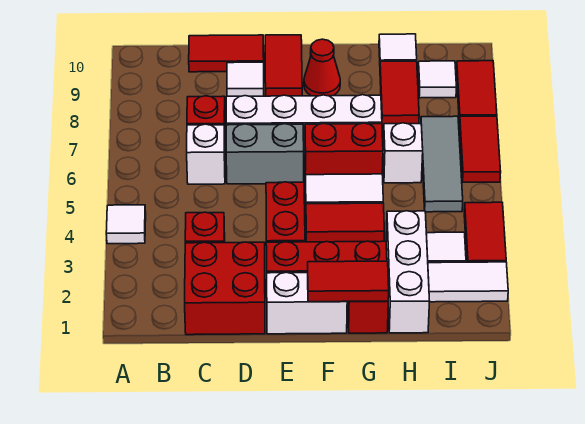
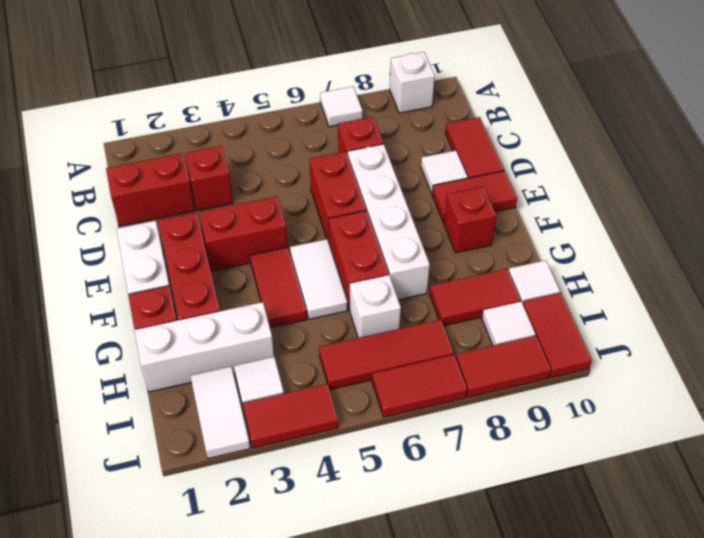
white tile A4 level 1 -> white tile A7 level 1
red brick C1:D2 level 1 -> red brick C1:C2 level 1
white brick C6 level 1 -> white brick A9 level 1
grey brick D6:E6 level 1 -> red brick D6:E6 level 1
red tile F1:G1 level 2 -> red tile I10:J10 level 1
red cone F9 level 1 -> red brick F9 level 1
grey tile I5:I7 level 1 -> red tile I5:I7 level 1

